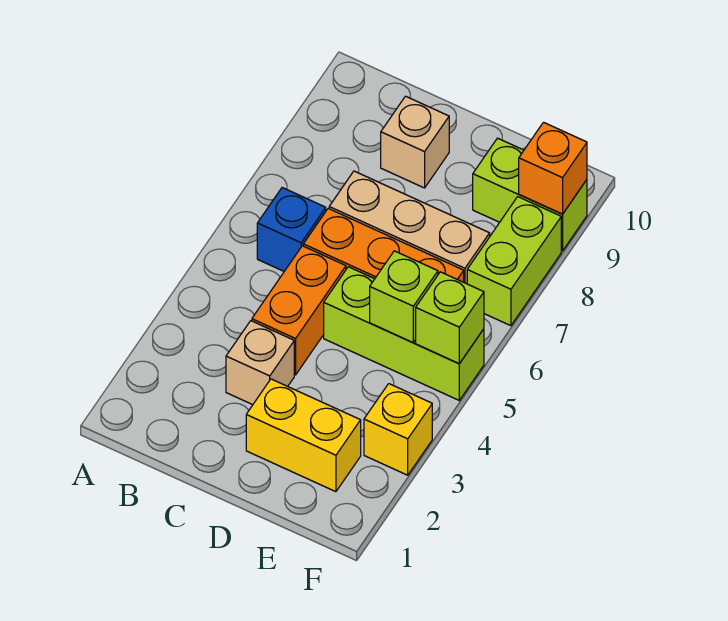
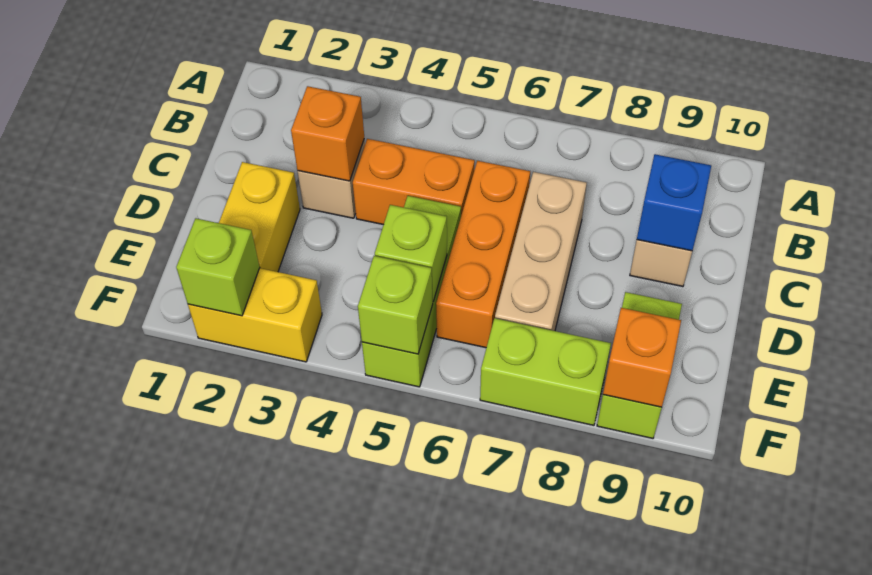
blue brick B6 level 1 -> blue brick C9 level 2
none -> orange brick C3 level 2
none -> lime brick F2 level 2
yellow brick F3 level 1 -> yellow brick F2:F3 level 1

